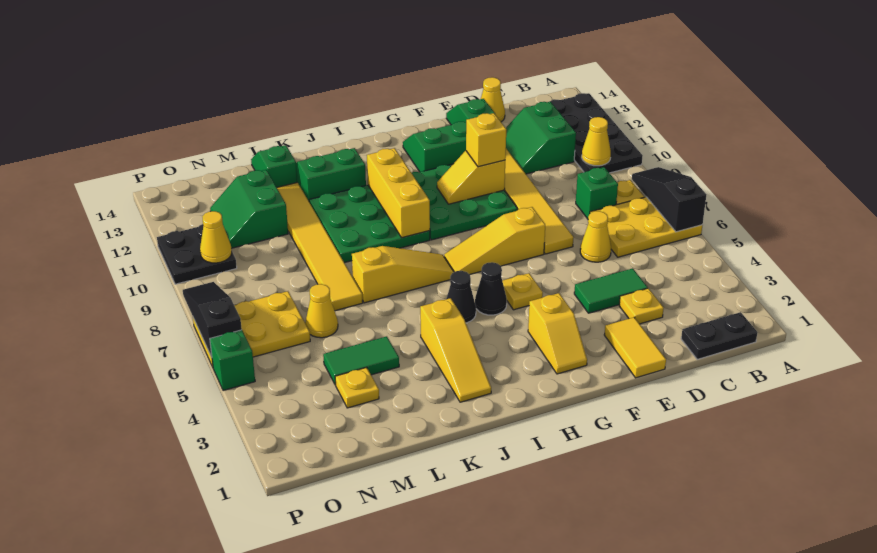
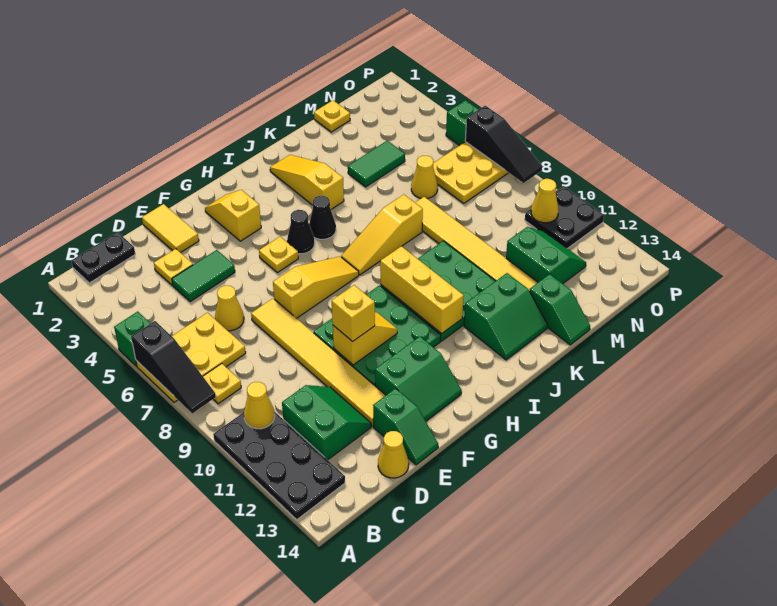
green brick C8 level 1 -> green brick A5 level 1
yellow plate M3 level 1 -> yellow plate M1 level 1

